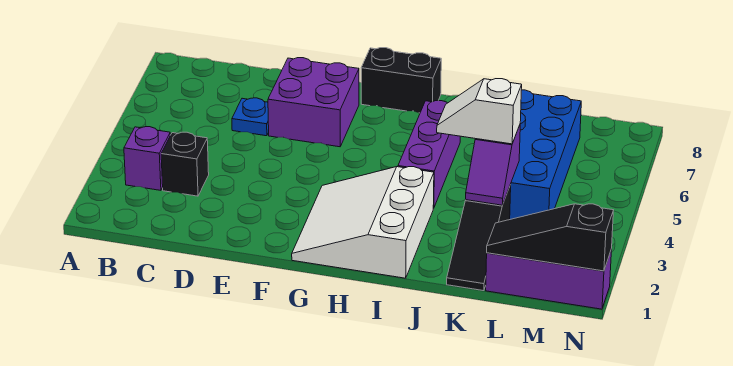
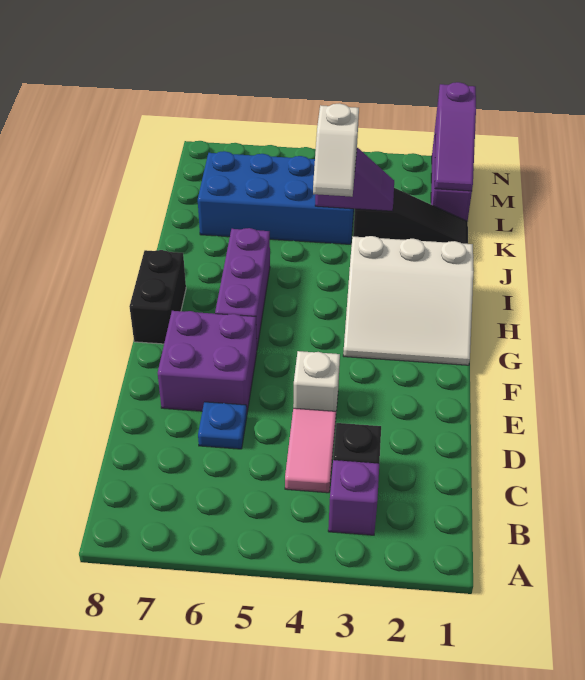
none -> pink tile C4:D4 level 1
none -> white brick E4 level 1
purple brick I4:I6 level 1 -> purple brick G6:I6 level 1
black slope L1:N1 level 2 top N -> purple slope L1:N1 level 2 top N

